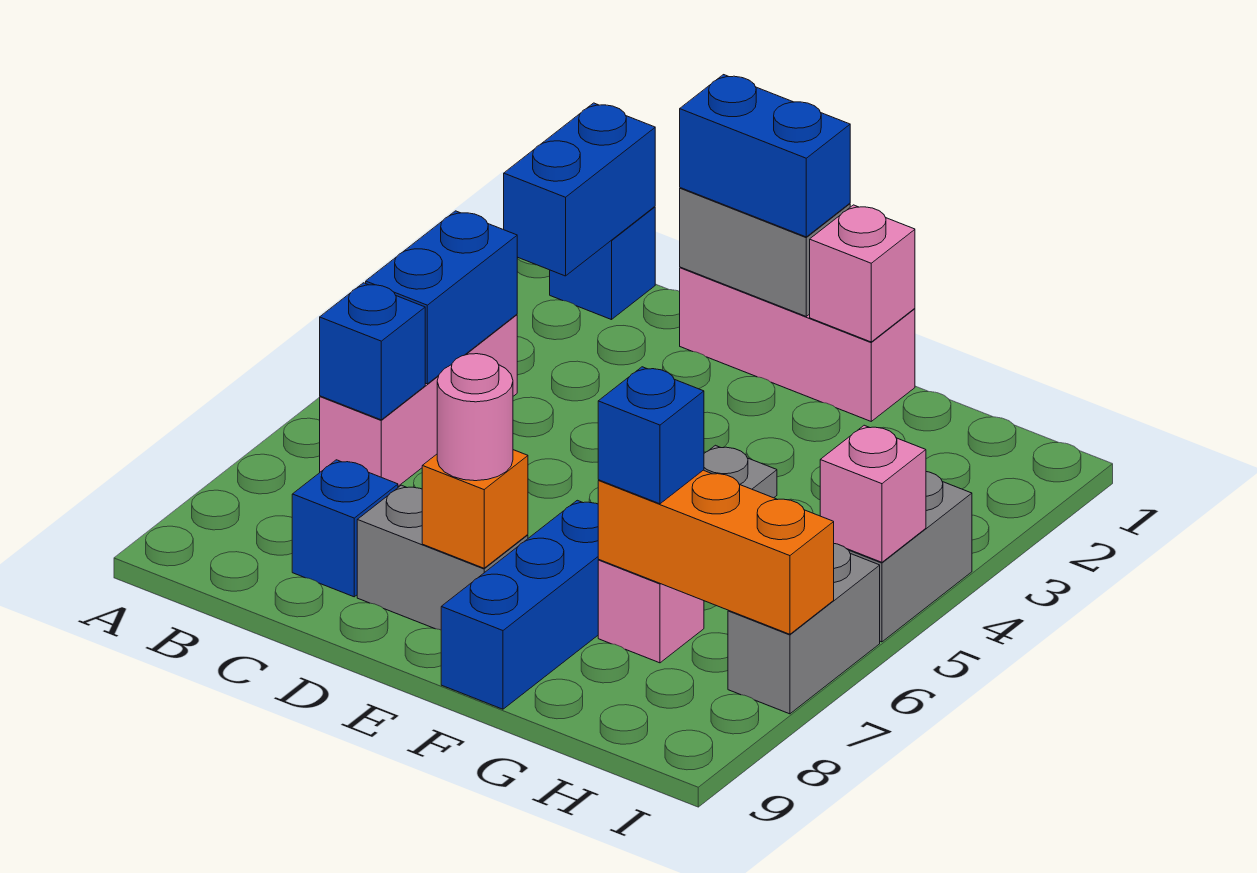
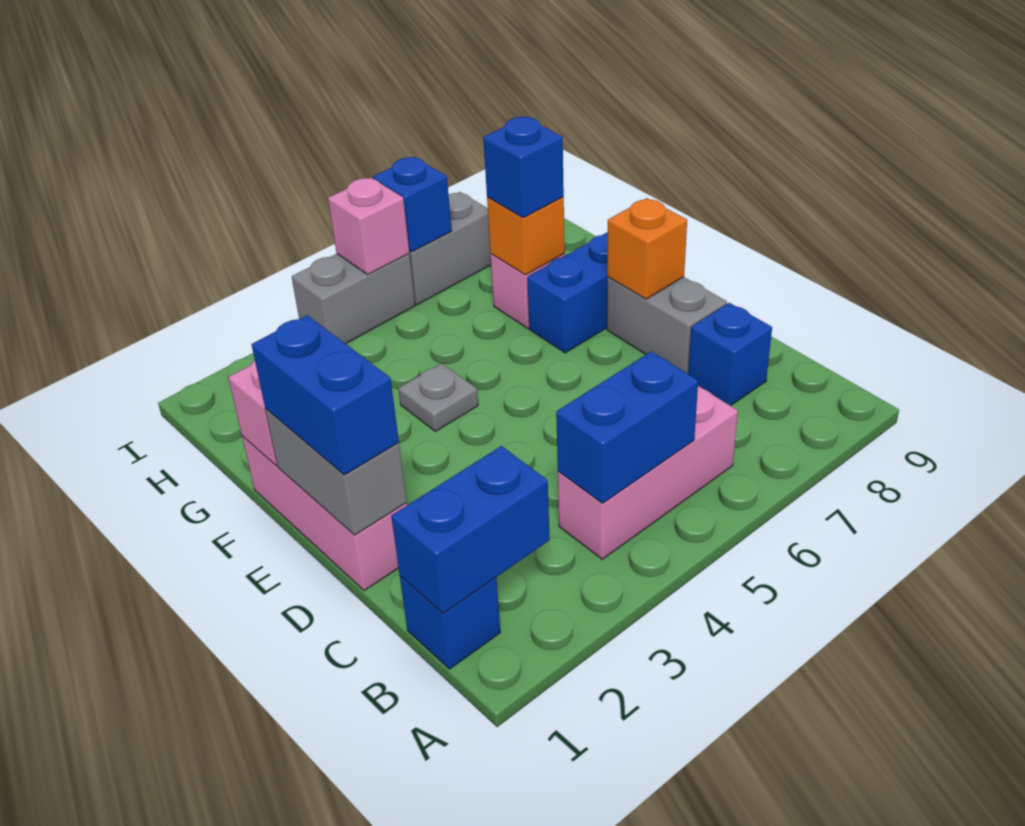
blue brick B6 level 2 -> blue brick I6 level 2
pink round brick E8 level 3 -> none
orange brick G7:I7 level 2 -> orange brick G7 level 2

